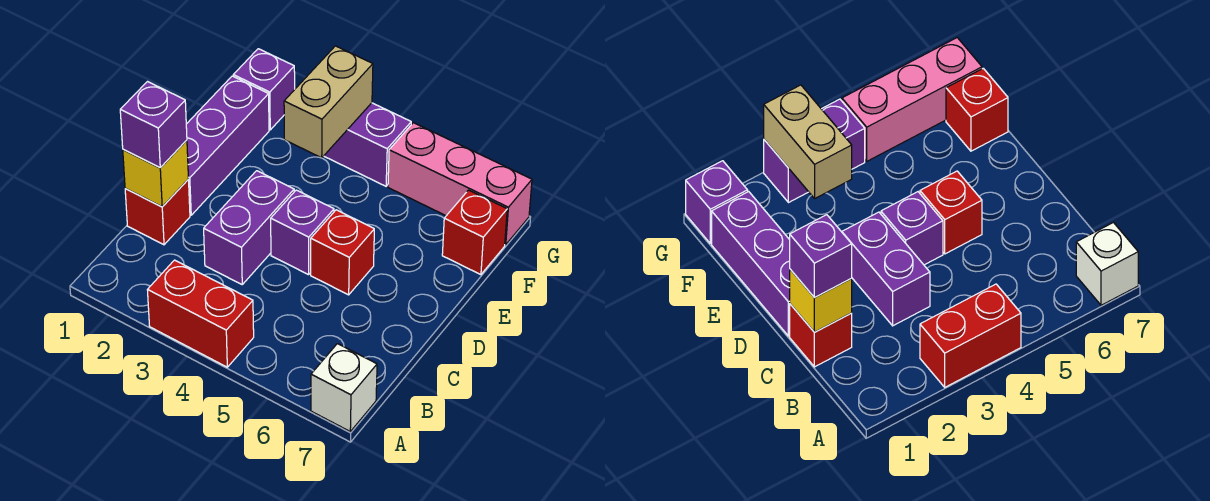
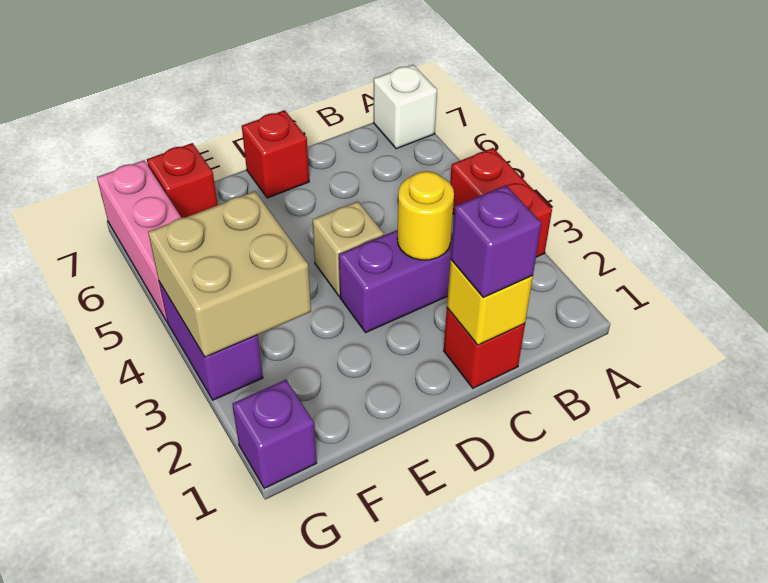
none -> yellow round brick C3 level 2
purple brick D1:F1 level 1 -> none
purple brick D4 level 1 -> tan brick D4 level 1
red brick D5 level 1 -> red brick D7 level 1
tan brick F3:G3 level 2 -> tan brick F3:G4 level 2

